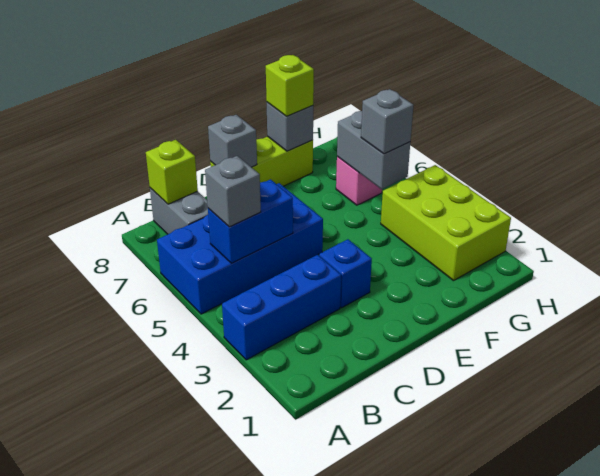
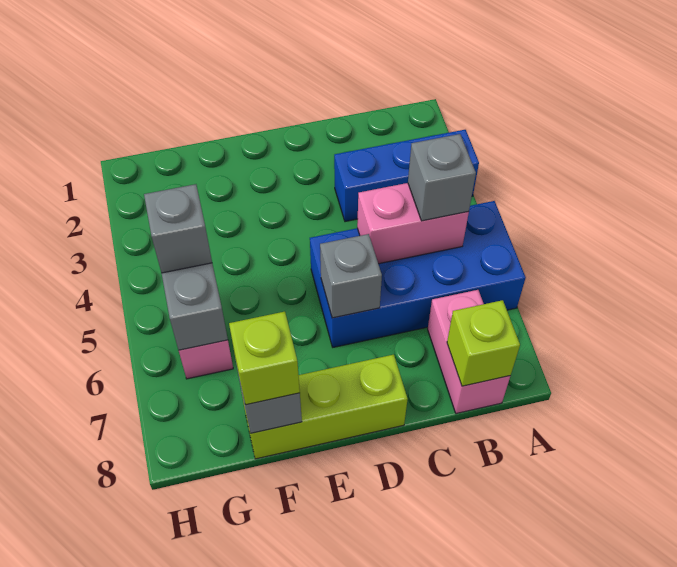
blue brick B5:C5 level 2 -> pink brick B5:C5 level 2
grey brick B7:B8 level 1 -> pink brick B7:B8 level 1
blue brick D3 level 1 -> none
grey brick D8 level 2 -> grey brick D6 level 2
lime brick G2:H4 level 1 -> none

